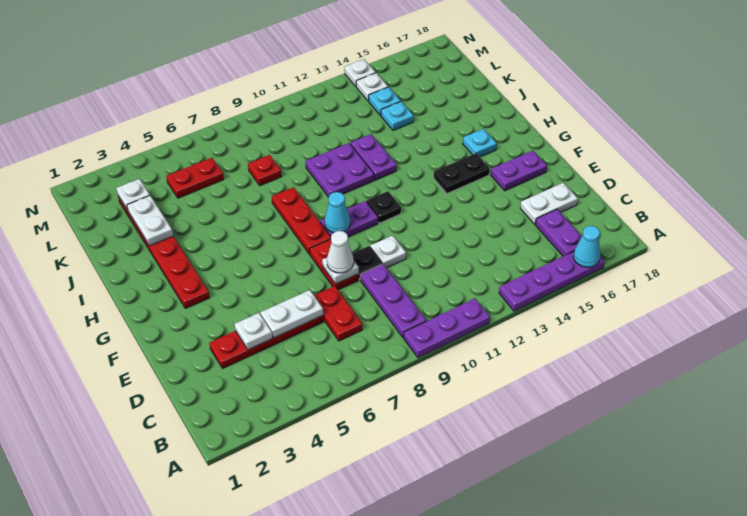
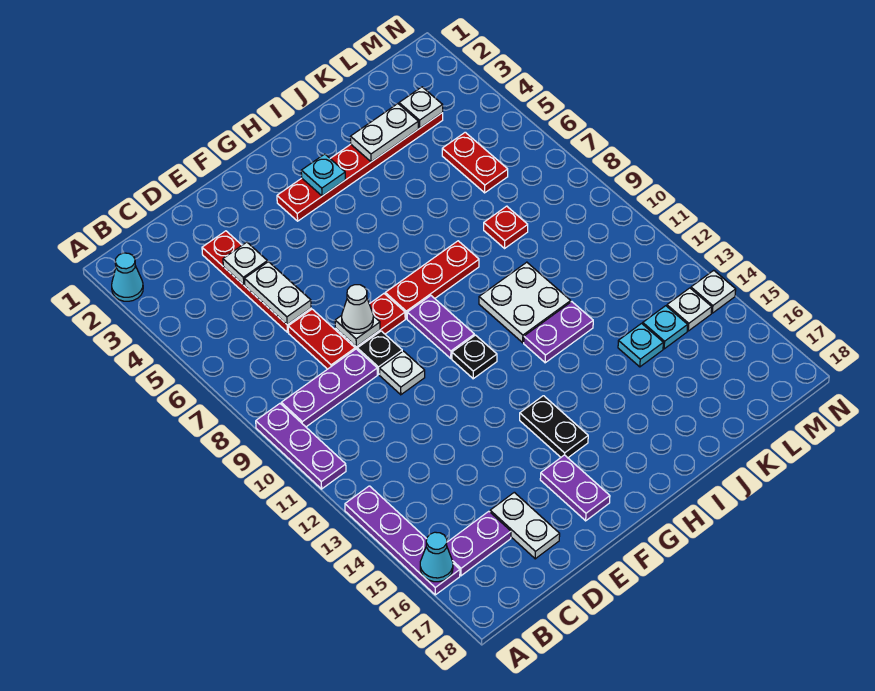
red plate C7:D7 level 1 -> red plate D7:D8 level 1
cyan cone G9 level 2 -> cyan cone A2 level 1
cyan plate H16 level 1 -> cyan plate H3 level 2
purple plate I10:J11 level 1 -> white plate I10:J11 level 1

